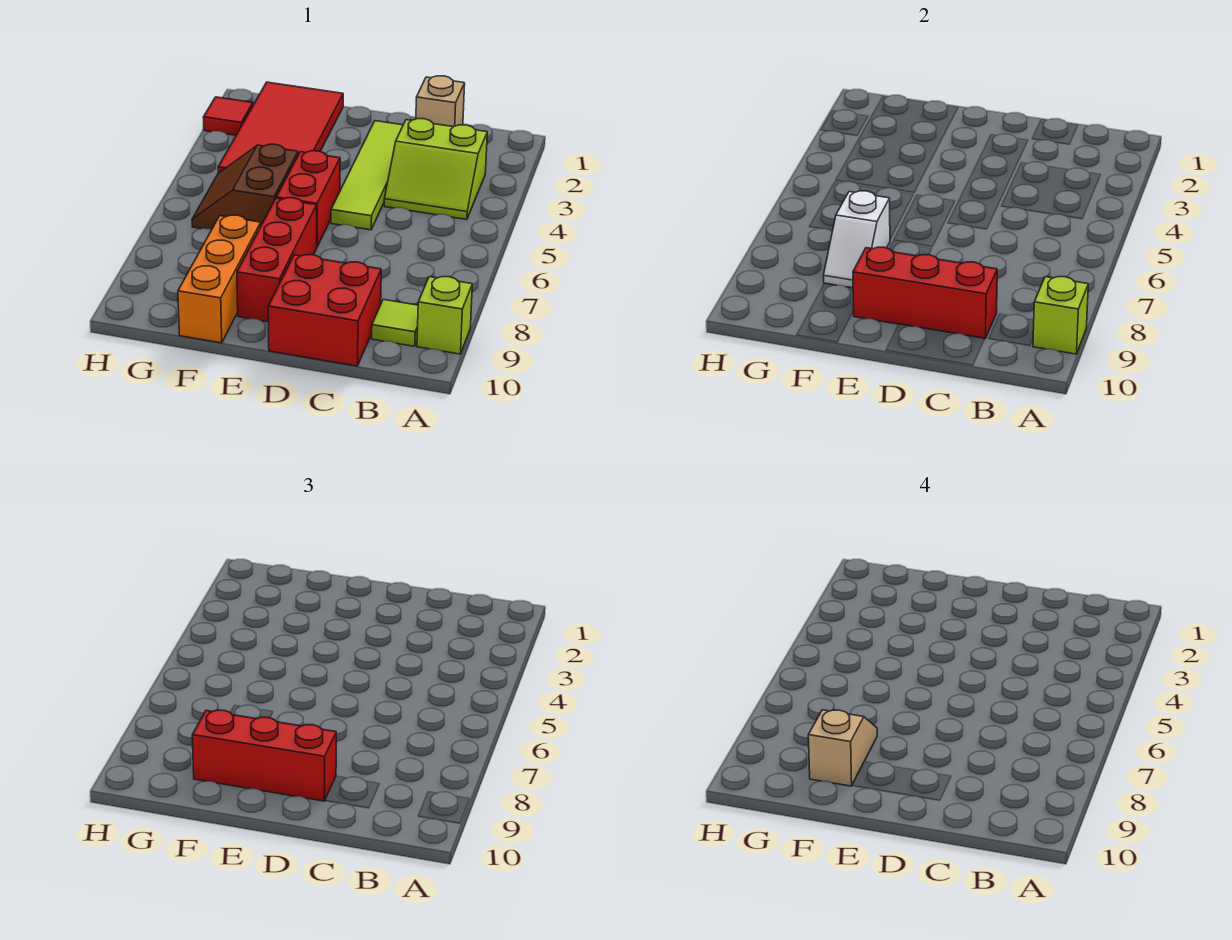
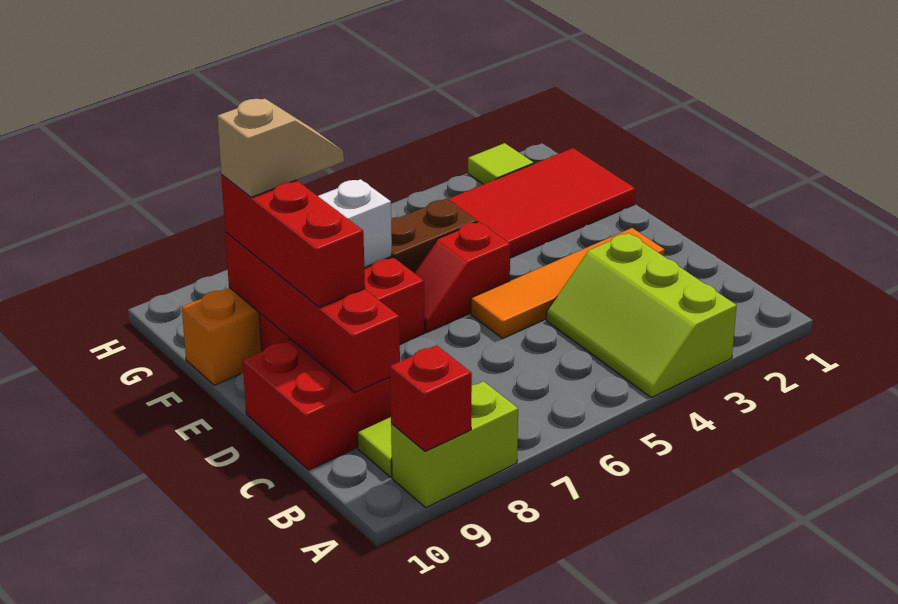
lime brick A9 level 1 -> lime brick A8:A9 level 1
lime brick A9 level 2 -> red brick A9 level 2
lime slope B3:C4 level 1 top 3 -> lime slope A3:C4 level 1 top 3
tan brick C1 level 1 -> none
red brick C9:E9 level 2 -> red brick C9:F9 level 2
lime tile D2:D5 level 1 -> orange tile D2:D5 level 1
red brick E5:E6 level 1 -> red slope E5:E6 level 1 top 5
red tile H2 level 1 -> lime tile H2 level 1

